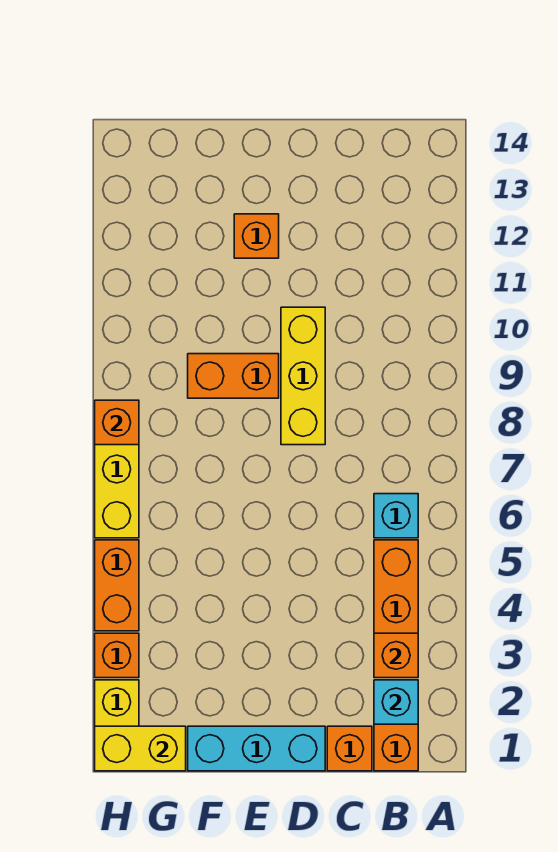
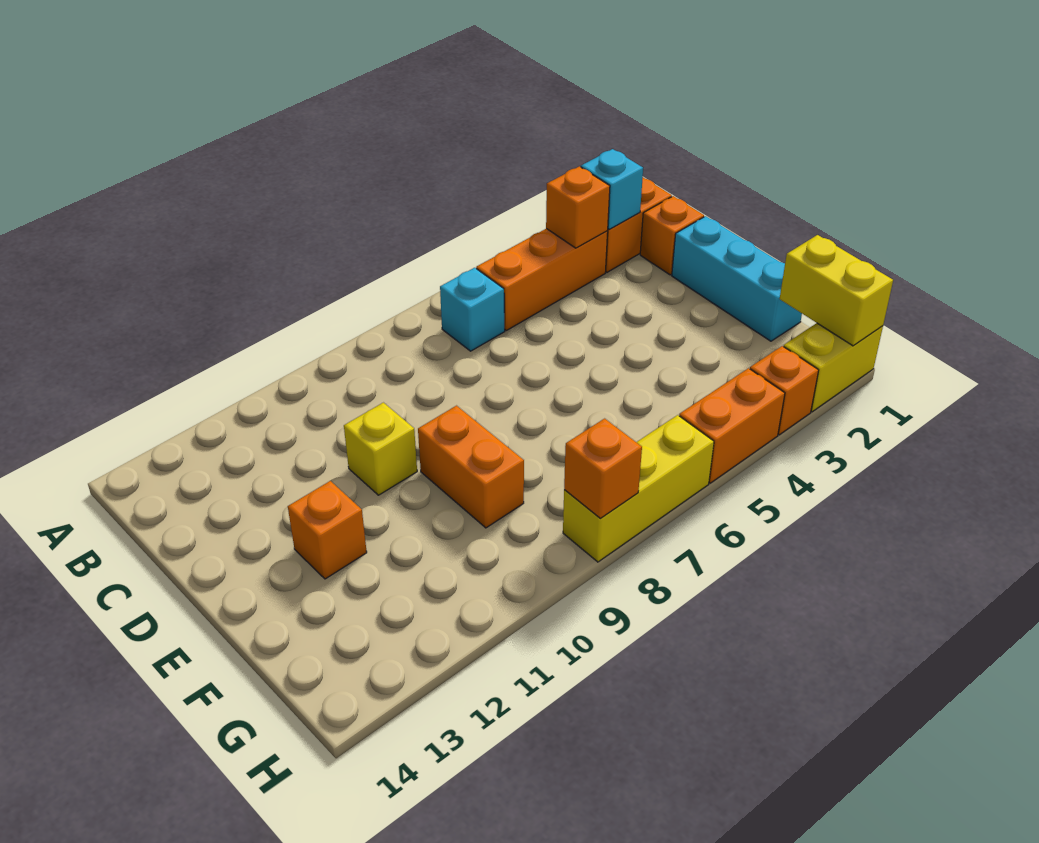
yellow brick D8:D10 level 1 -> yellow brick D10 level 1

